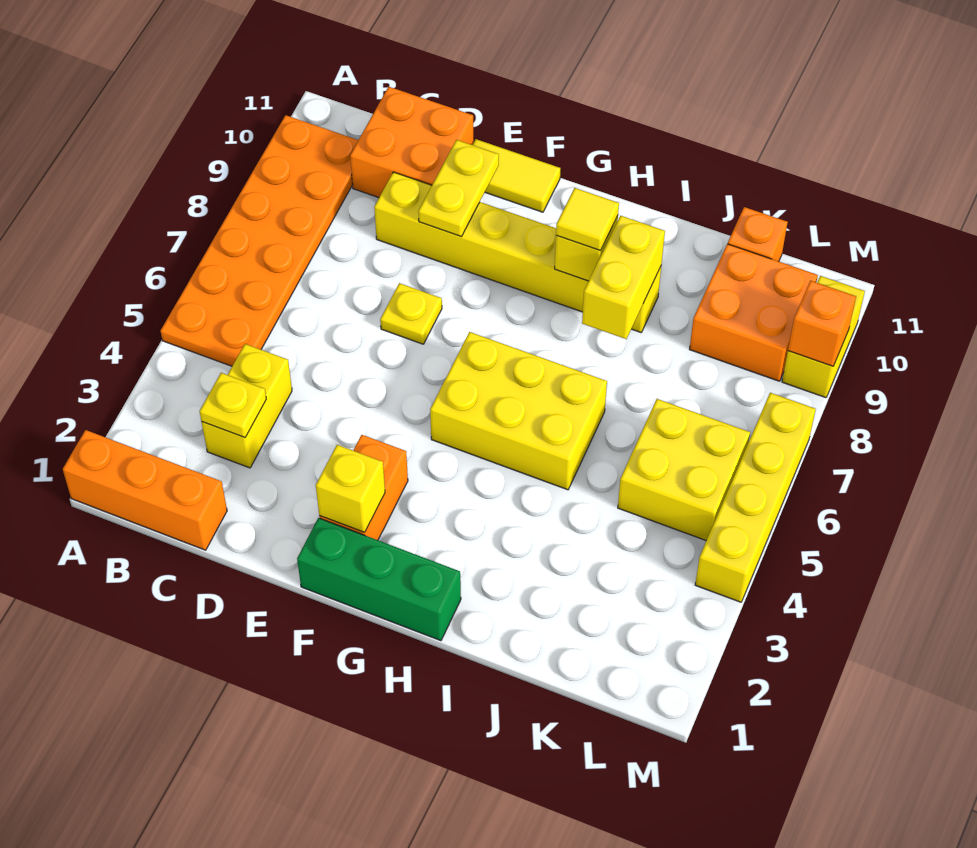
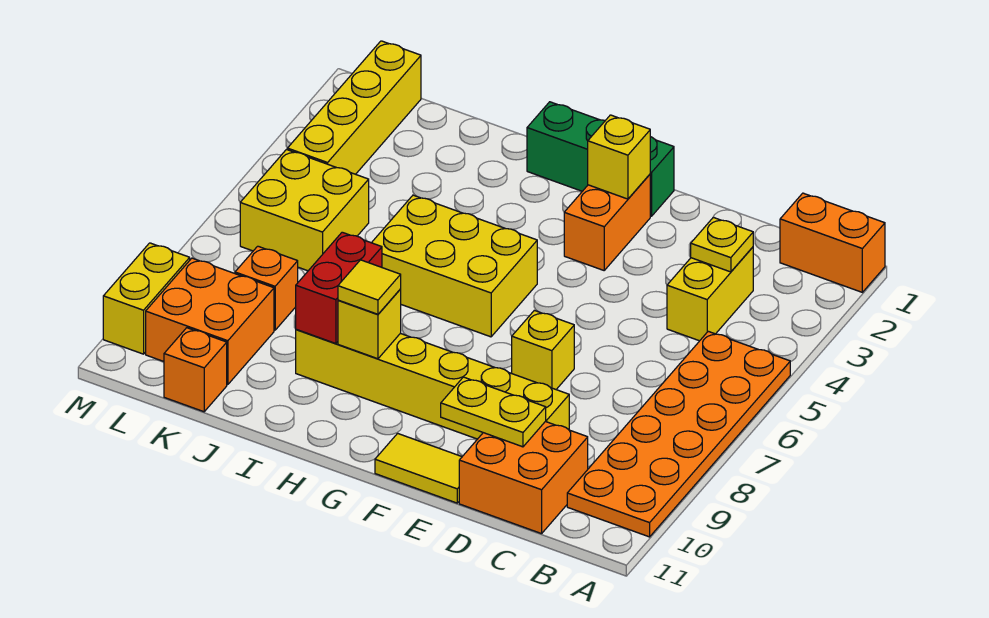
orange brick A1:C1 level 1 -> orange brick A1:B1 level 1
yellow plate E7 level 1 -> yellow brick E7 level 1
yellow plate E9:E10 level 2 -> yellow plate D10:E10 level 2
yellow brick I8:I9 level 2 -> red brick I8:I9 level 2
yellow brick M4:M7 level 1 -> yellow brick L1:L4 level 1
orange brick M9 level 2 -> orange brick K8 level 1

